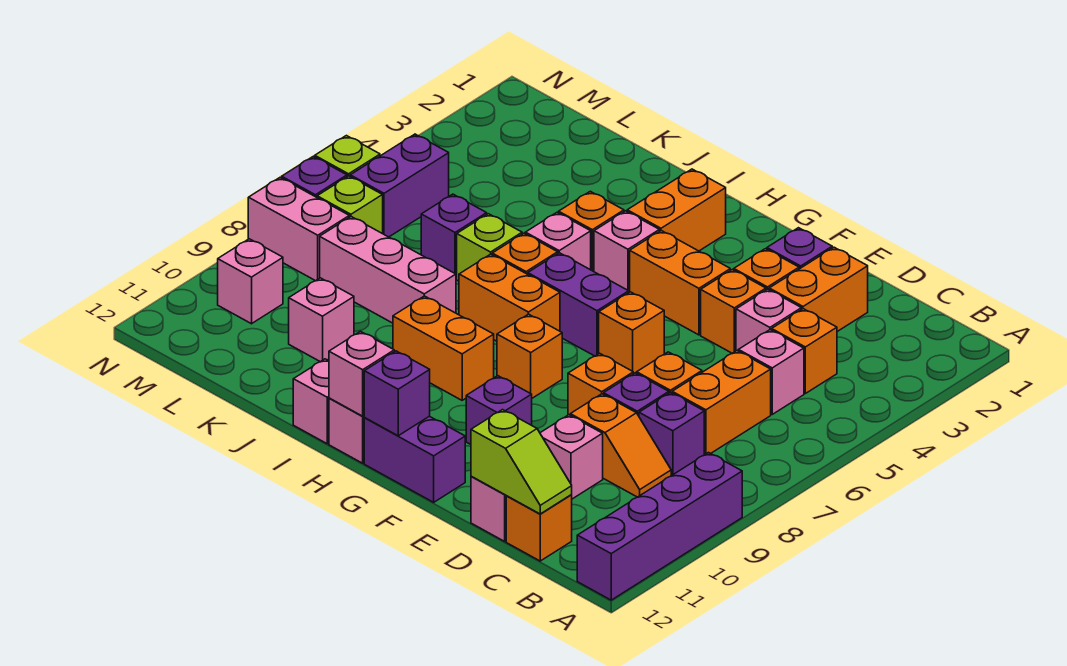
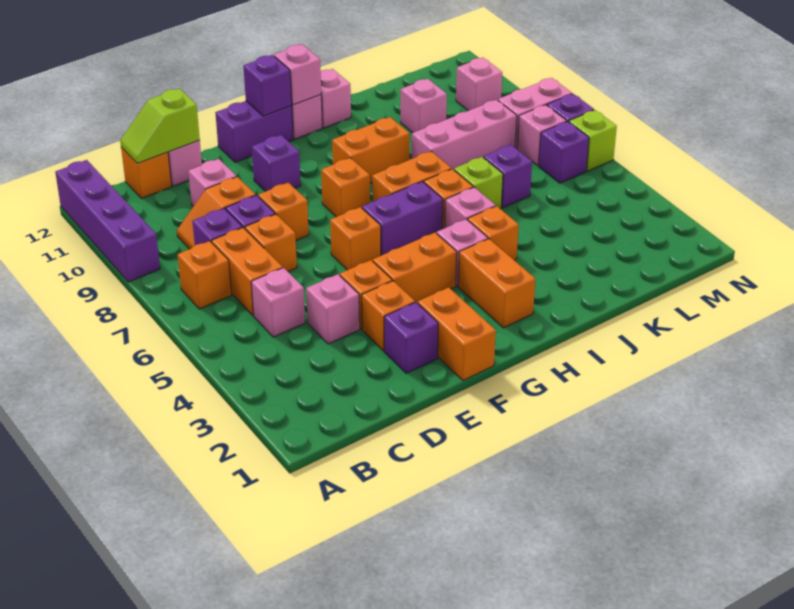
orange brick C4 level 1 -> orange brick B7 level 1
orange brick D2:D3 level 1 -> orange brick F1:F2 level 1
purple brick M5:M6 level 1 -> purple brick M6 level 1
lime brick M7 level 1 -> pink brick M7 level 1

